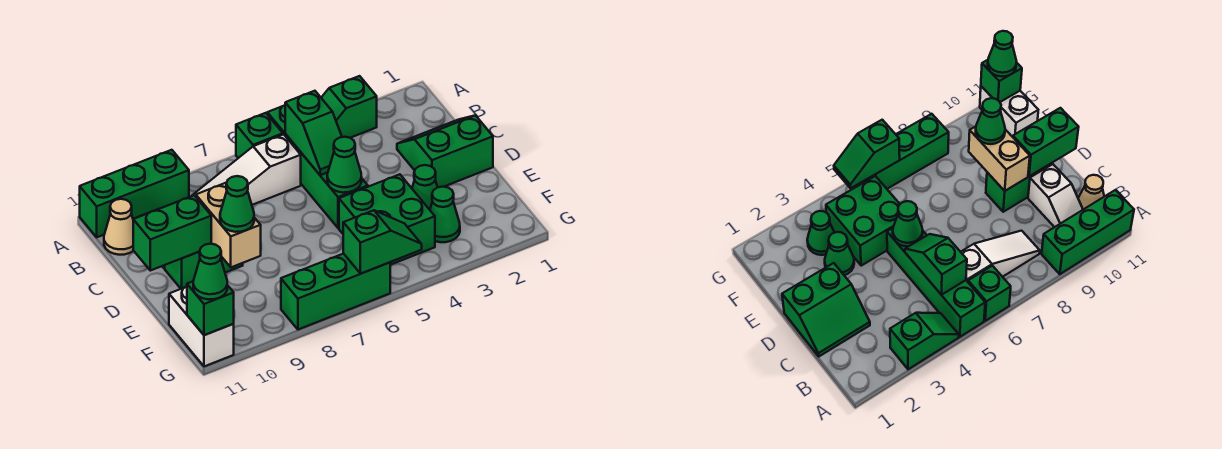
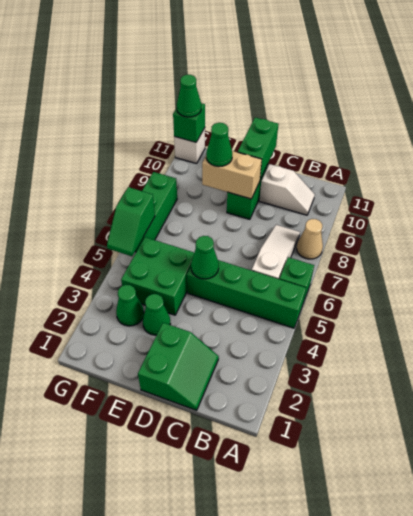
green slope A3:A4 level 1 top 3 -> none
green brick A9:A11 level 1 -> none
green slope B5:C5 level 2 top B -> none
tan cone B11 level 1 -> tan cone A8 level 1
white brick F11:G11 level 1 -> white brick G11 level 1

